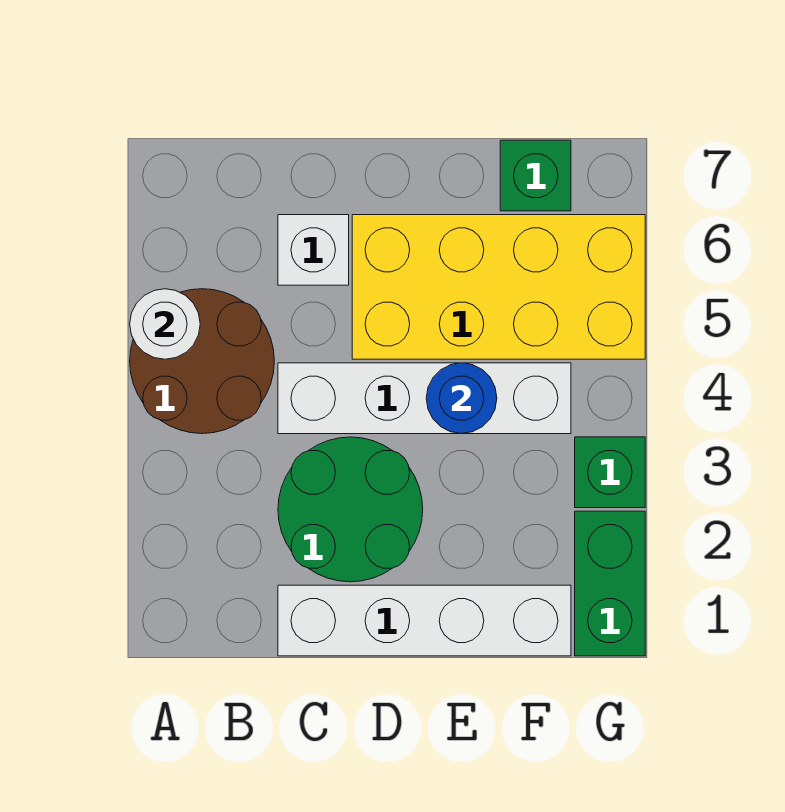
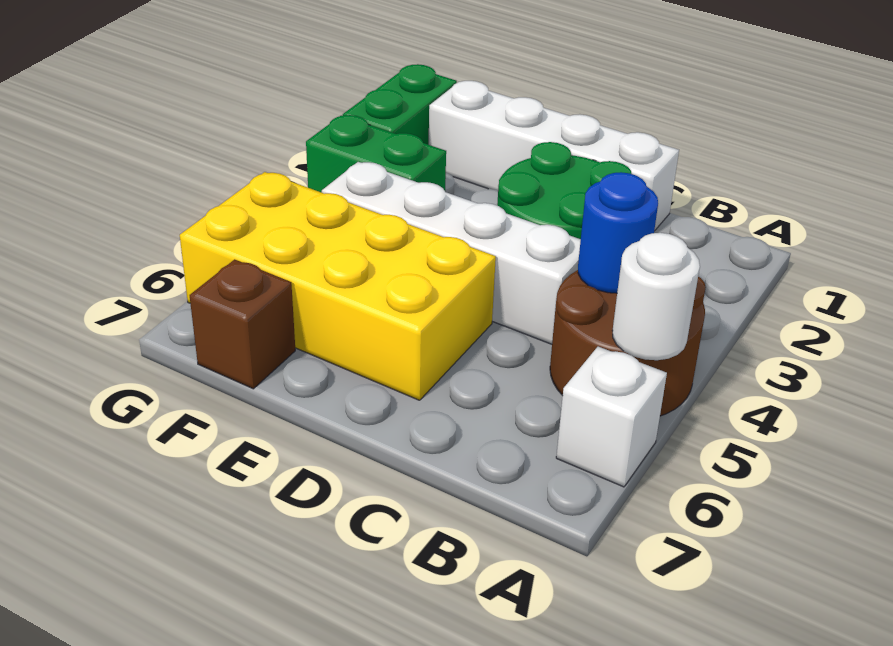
white brick C6 level 1 -> white brick A6 level 1
blue round brick E4 level 2 -> blue round brick B4 level 2
green brick F7 level 1 -> brown brick F7 level 1
green brick G3 level 1 -> green brick F3:G3 level 1

